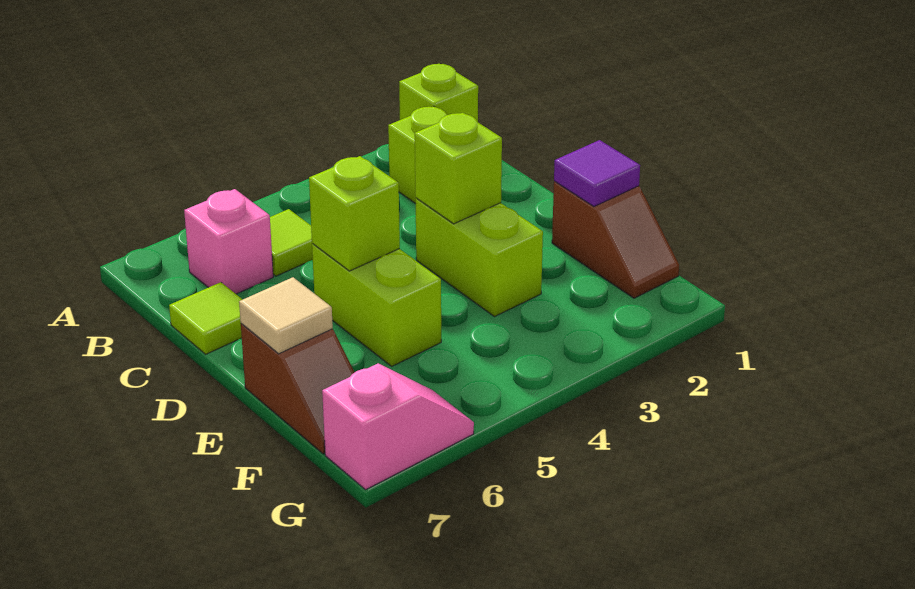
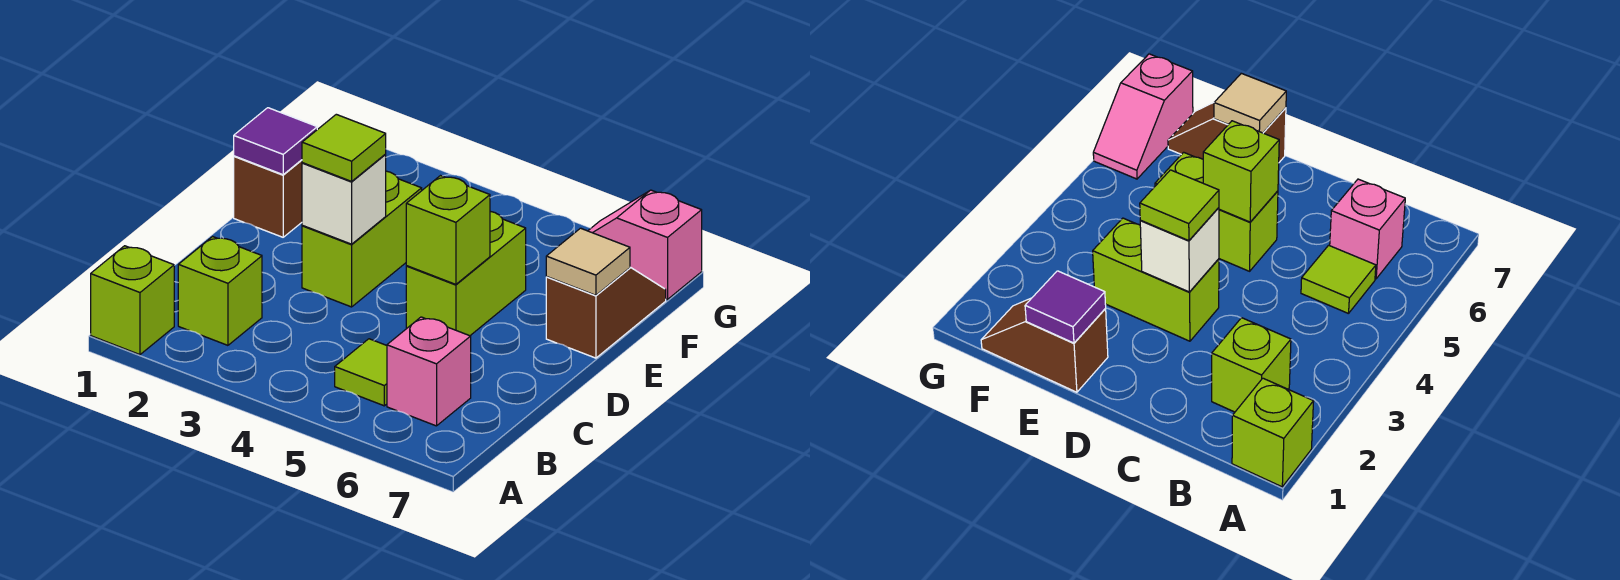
lime tile C7 level 1 -> lime tile D3 level 3
lime brick D3 level 2 -> white brick D3 level 2

